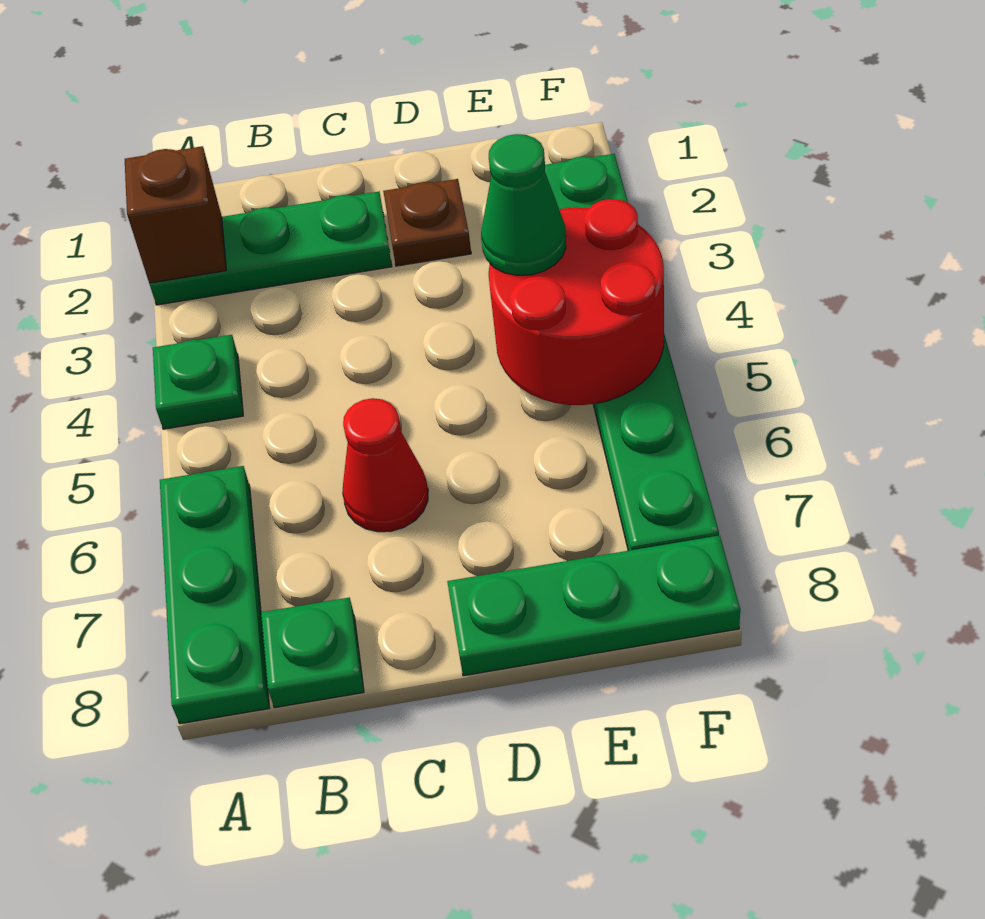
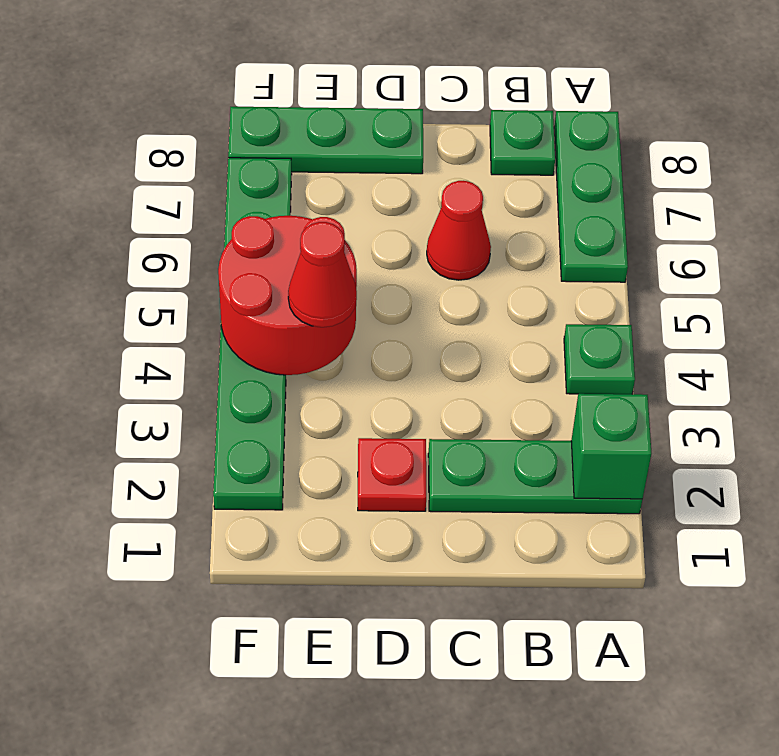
brown brick A2 level 2 -> green brick A2 level 2
brown plate D2 level 1 -> red plate D2 level 1
green cone E4 level 3 -> red cone E4 level 3

